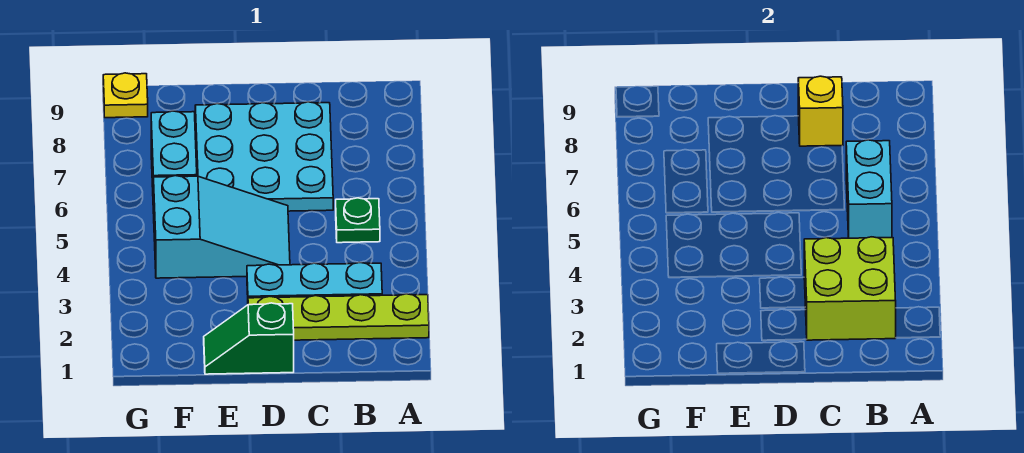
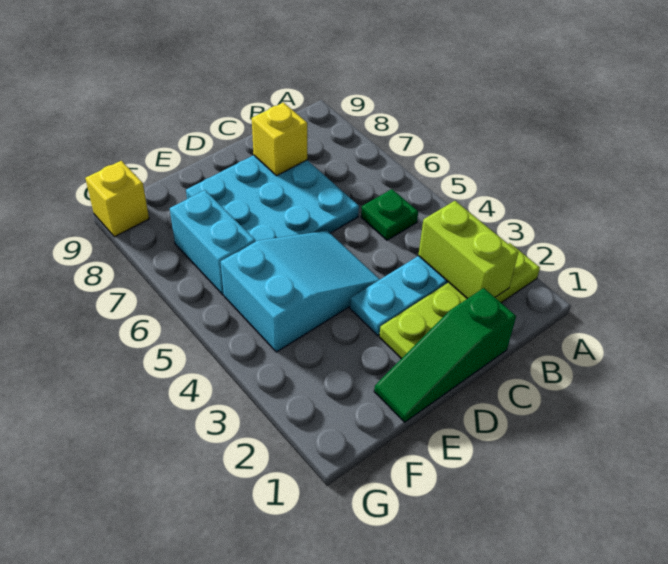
lime brick B2:C3 level 2 -> lime brick B2:B3 level 2
cyan brick B5:B6 level 2 -> none
green slope D1:E1 level 1 top D -> green slope C1:E1 level 1 top C
yellow plate G9 level 1 -> yellow brick G9 level 1

